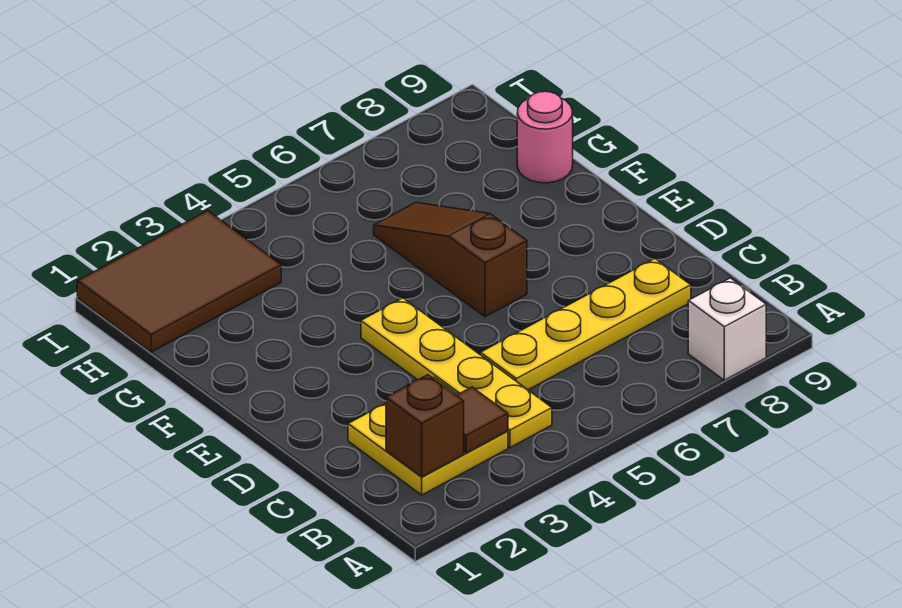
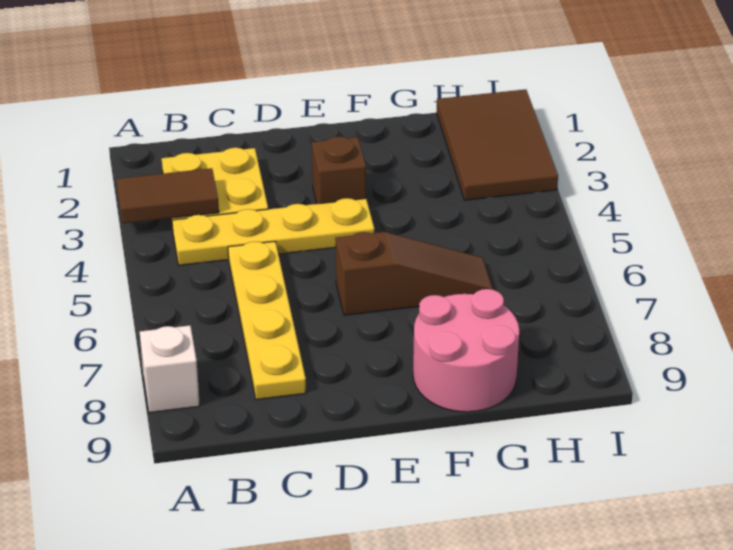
brown brick B2 level 2 -> brown brick E3 level 1
brown tile B3 level 2 -> brown tile A3:B3 level 2
pink round brick G9 level 1 -> pink round brick F8:G9 level 1

